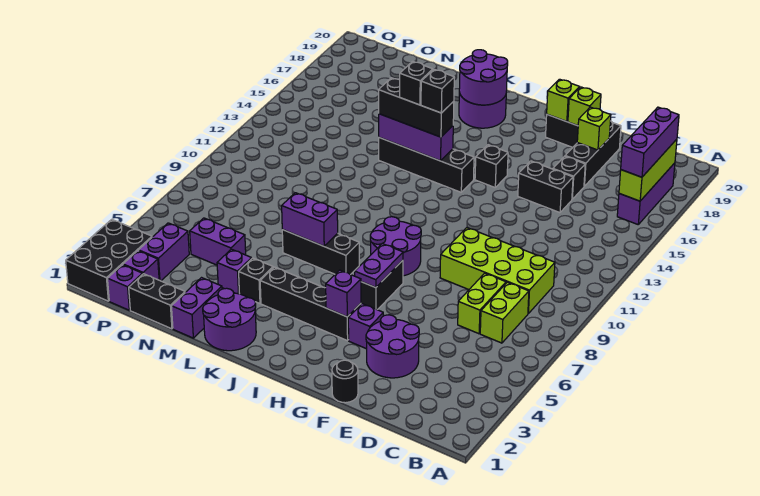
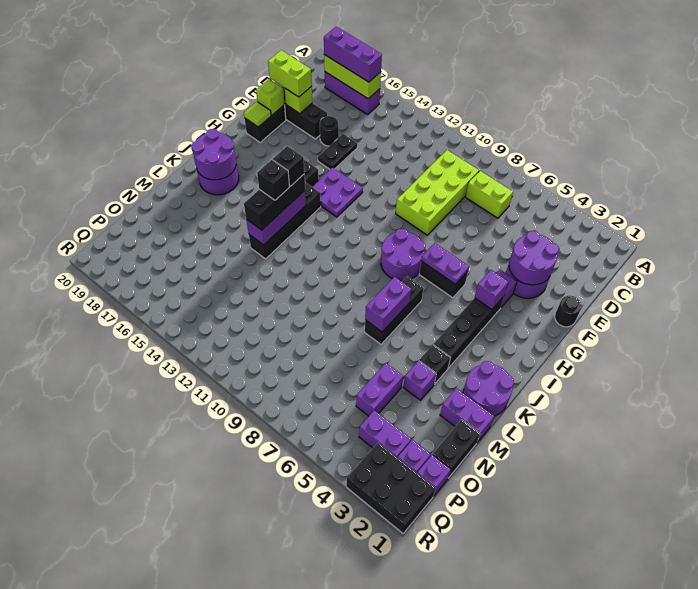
lime brick D7:D8 level 1 -> lime brick E18:E19 level 3
none -> purple round brick E3:F4 level 2
black brick E15:F15 level 1 -> black plate E15:F15 level 1
black brick E16 level 1 -> black round brick E16 level 1
none -> purple plate G13:H14 level 1
lime brick G19 level 2 -> lime tile G19 level 2

